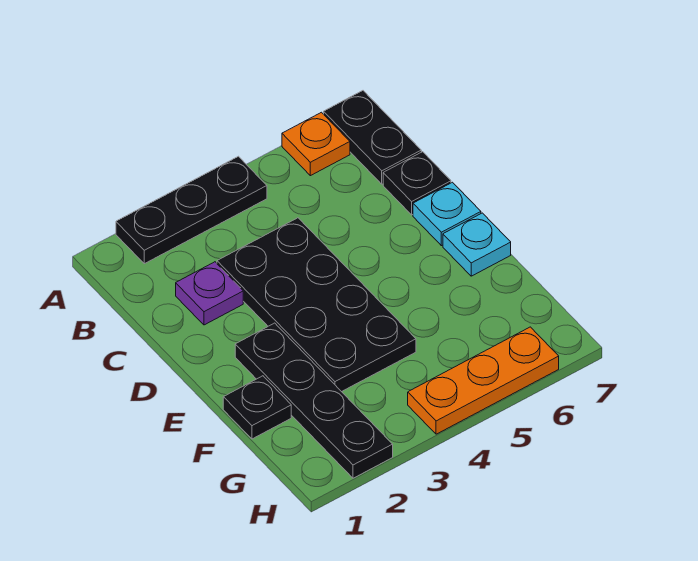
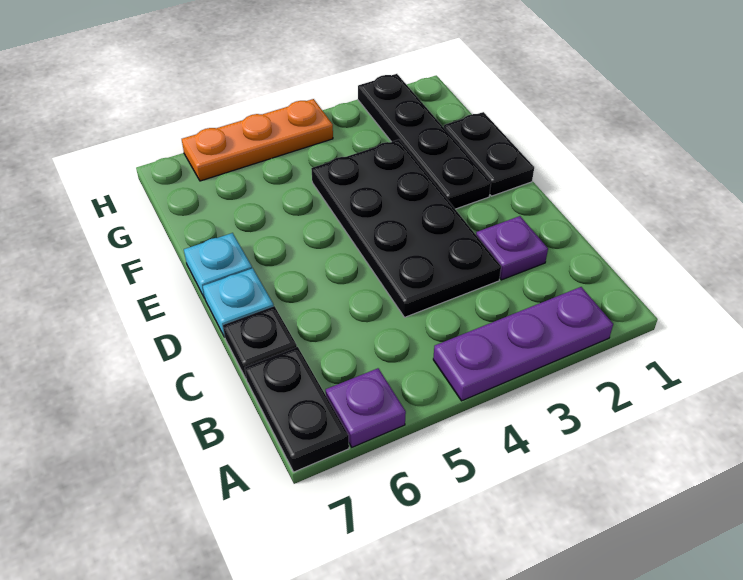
black plate A2:A4 level 1 -> purple plate A2:A4 level 1
orange plate A6 level 1 -> purple plate A6 level 1
black plate F1 level 1 -> black plate E1:F1 level 1

